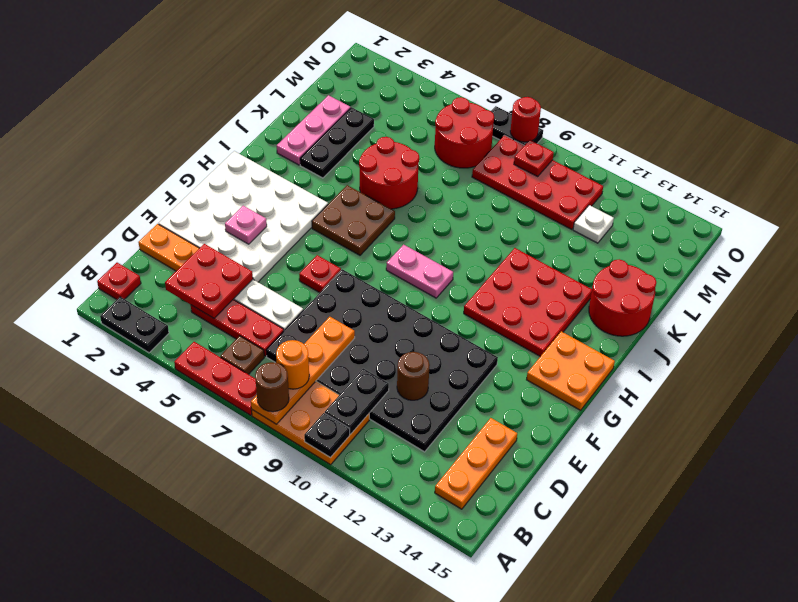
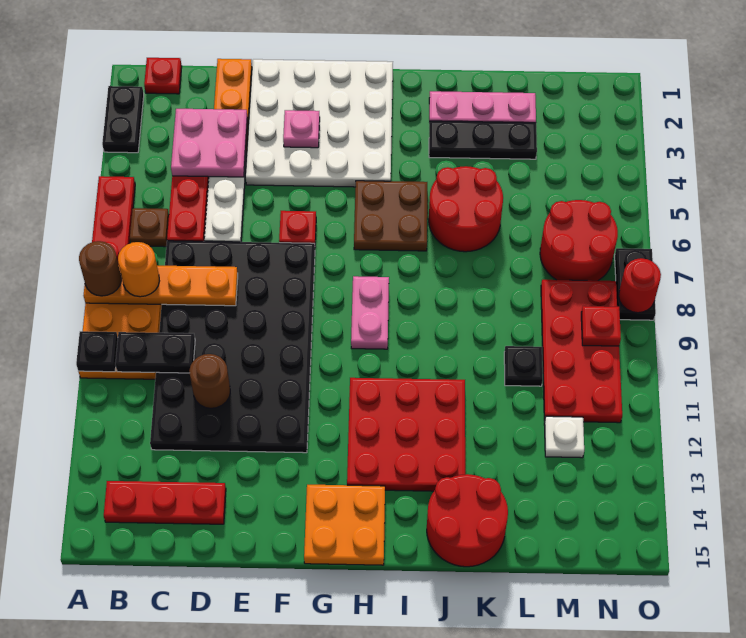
orange plate B14:D14 level 1 -> red plate B14:D14 level 1
red plate C3:D4 level 2 -> pink plate C3:D4 level 2
none -> black plate L10 level 1

